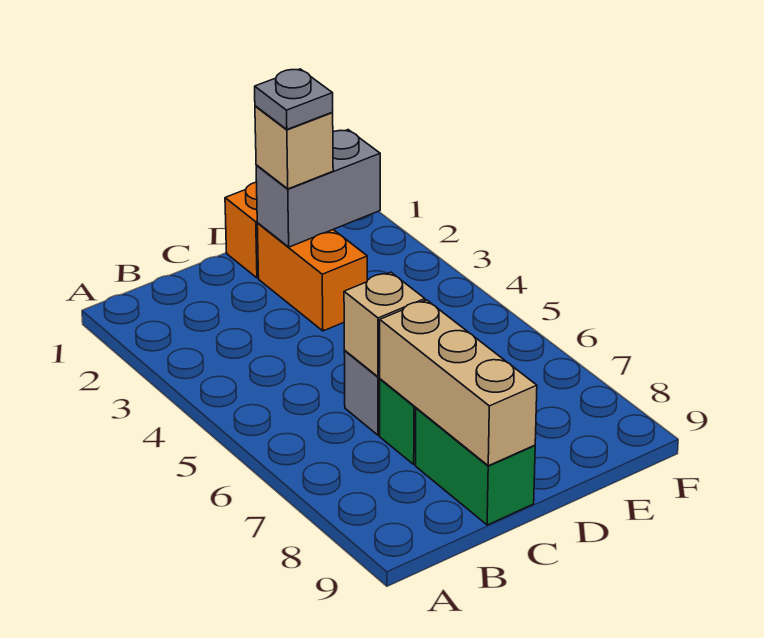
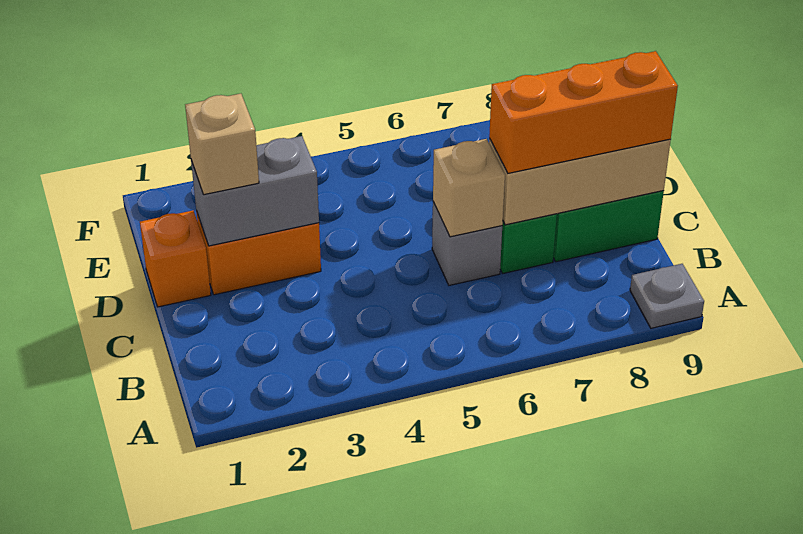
none -> orange brick C7:C9 level 3
grey brick D2:E2 level 2 -> grey brick D2:D3 level 2
grey plate D2 level 4 -> grey plate A9 level 1

